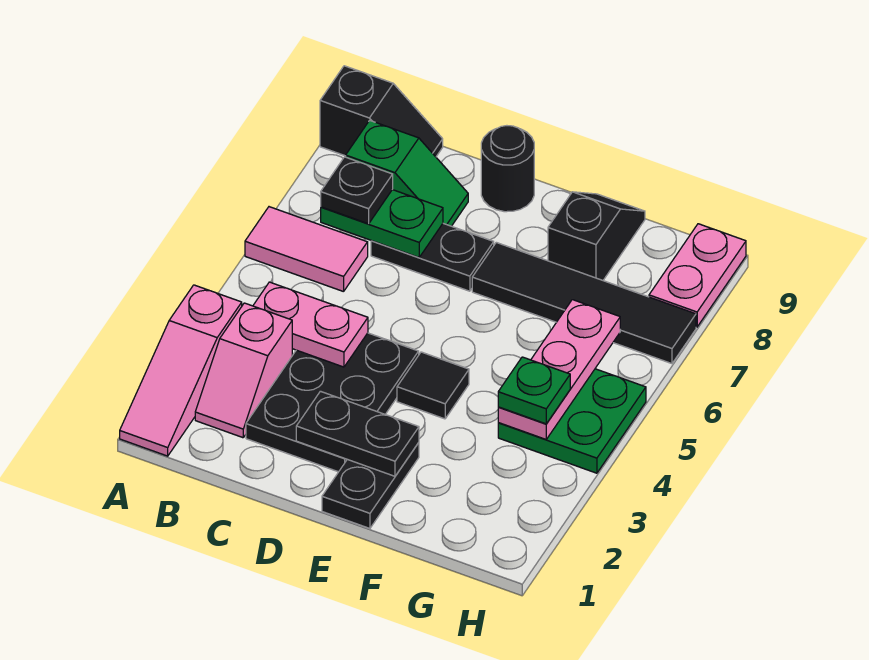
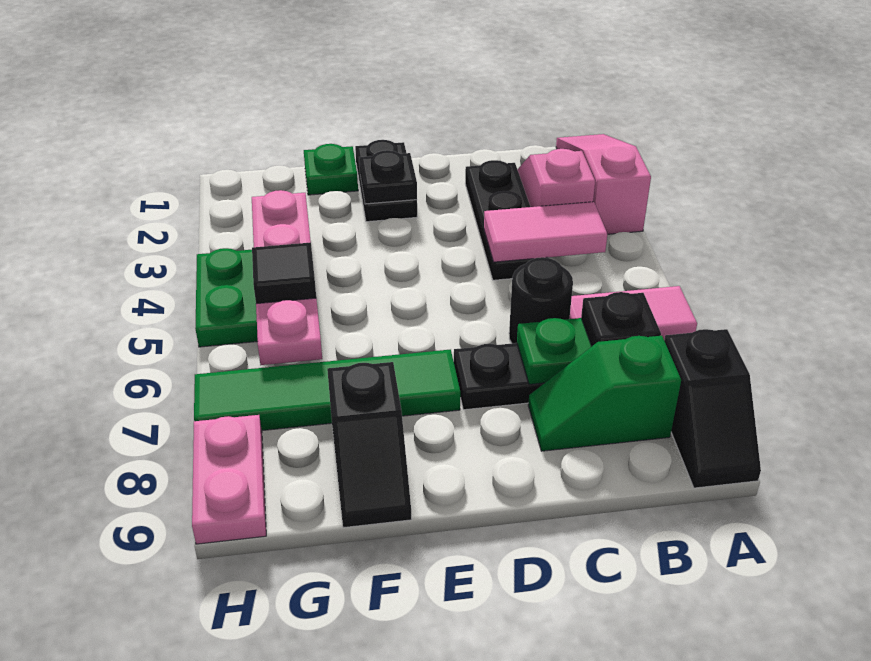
black slope A9:B9 level 1 top A -> black slope A8:A9 level 1 top 8
pink plate B4:C4 level 2 -> pink tile B4:C4 level 2
black plate C2:D4 level 1 -> black plate C2:C4 level 1
black plate D2:E2 level 2 -> black plate E2 level 2
black round brick D9 level 1 -> black round brick C6 level 1
black tile E4 level 1 -> black tile G5 level 3
black tile E7:H7 level 1 -> green tile E7:H7 level 1
pink plate G4:G6 level 2 -> pink plate G3:G6 level 2
green plate G4 level 3 -> green plate F1 level 1

